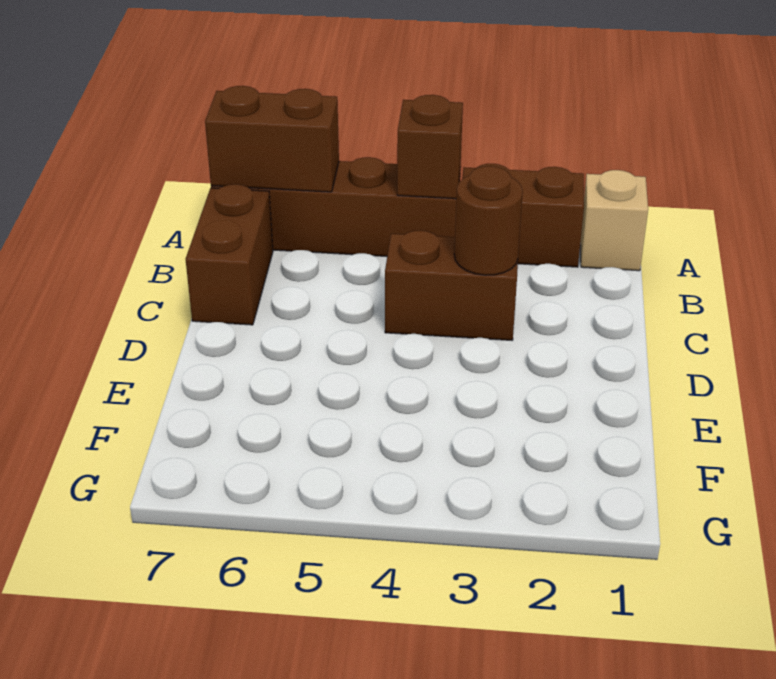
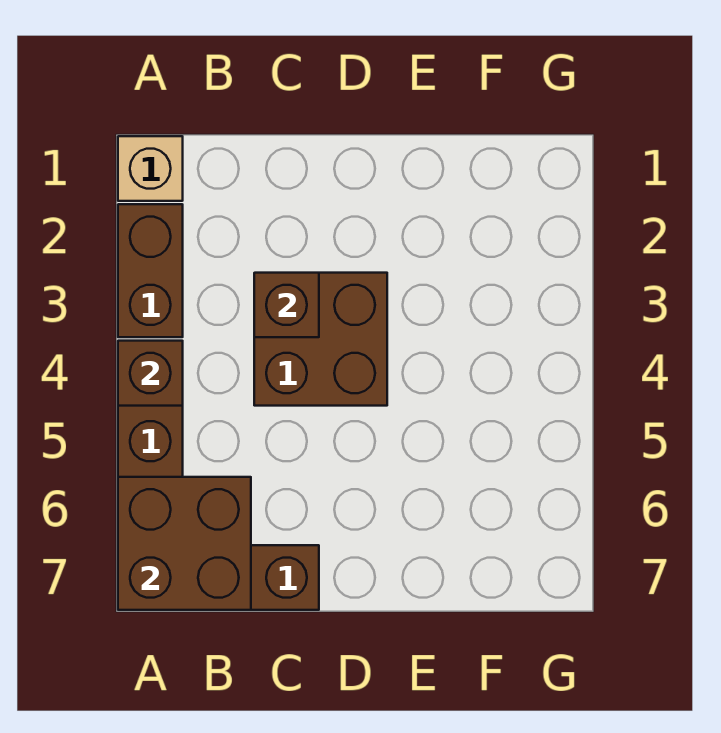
brown brick A6:A7 level 2 -> brown brick A6:B7 level 2
brown brick C3:C4 level 1 -> brown brick C3:D4 level 1
brown round brick C3 level 2 -> brown brick C3 level 2

